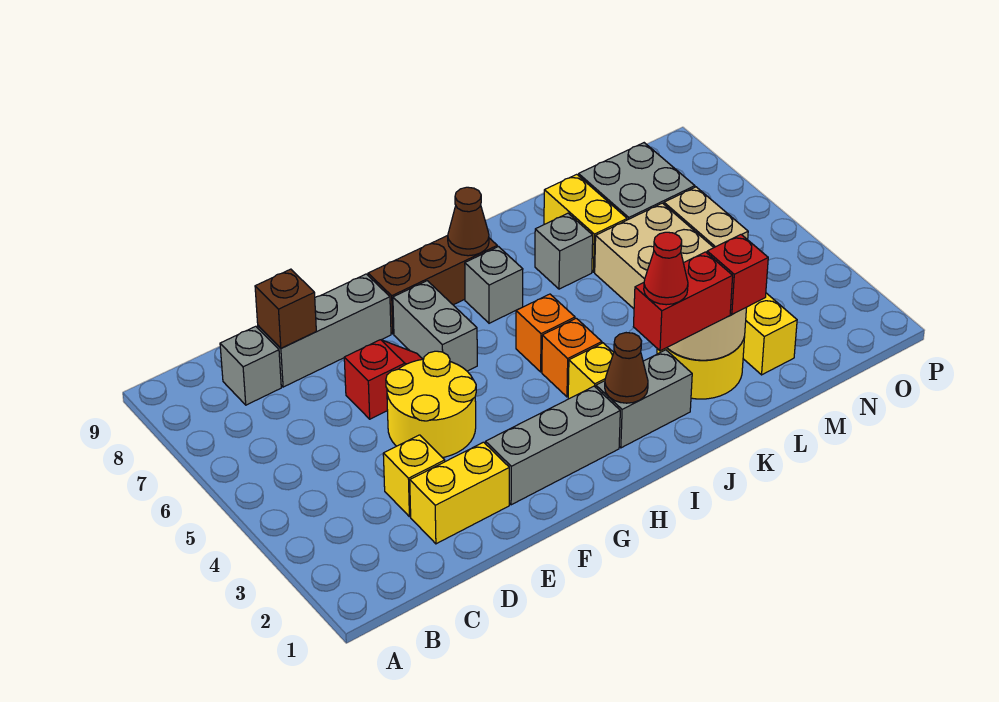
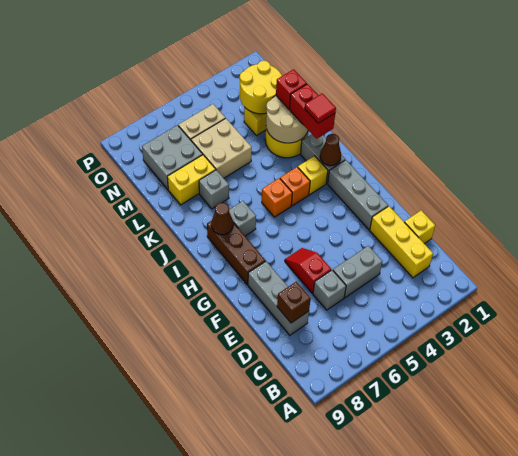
grey brick C8 level 1 -> grey brick D6 level 1
yellow brick D2:E2 level 1 -> yellow brick C2:E2 level 1
yellow brick D3 level 1 -> yellow brick D1 level 1
yellow round brick E4:F5 level 1 -> yellow round brick M2:N3 level 2
grey brick G6:G7 level 1 -> grey brick D4:D5 level 1
red cone J2 level 4 -> red tile J2 level 4

